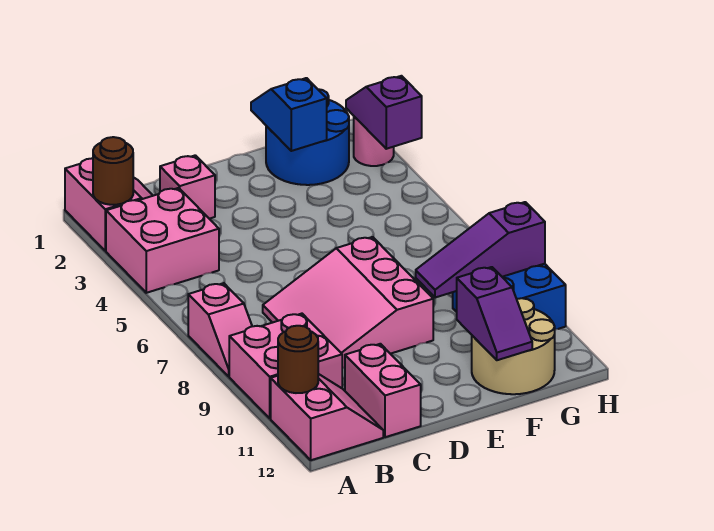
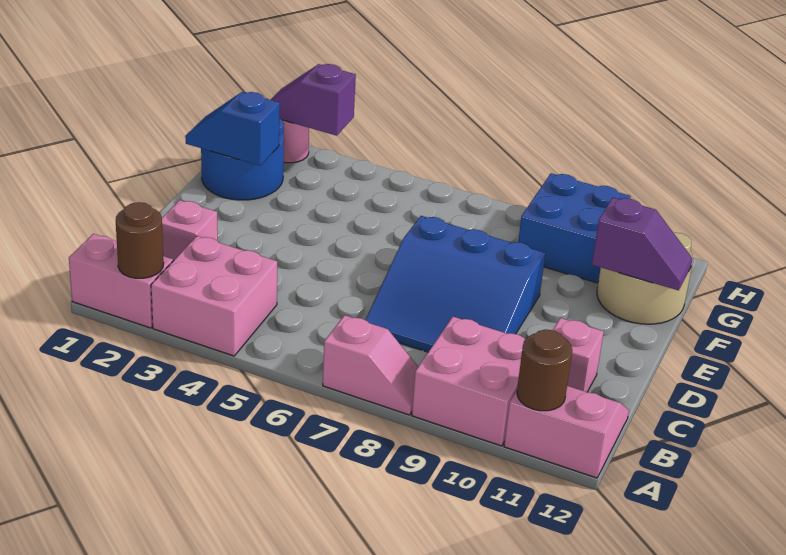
pink slope C7:E9 level 1 top E -> blue slope C7:E9 level 1 top E
pink brick C11:C12 level 1 -> pink brick C11 level 1
purple slope F9:H9 level 2 top H -> none

